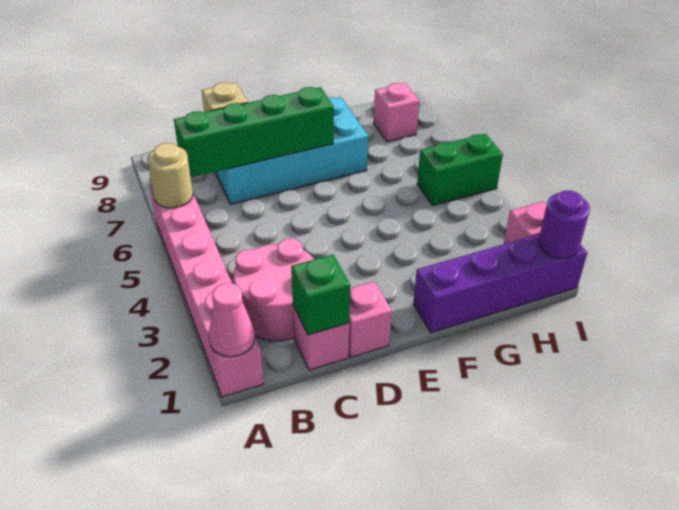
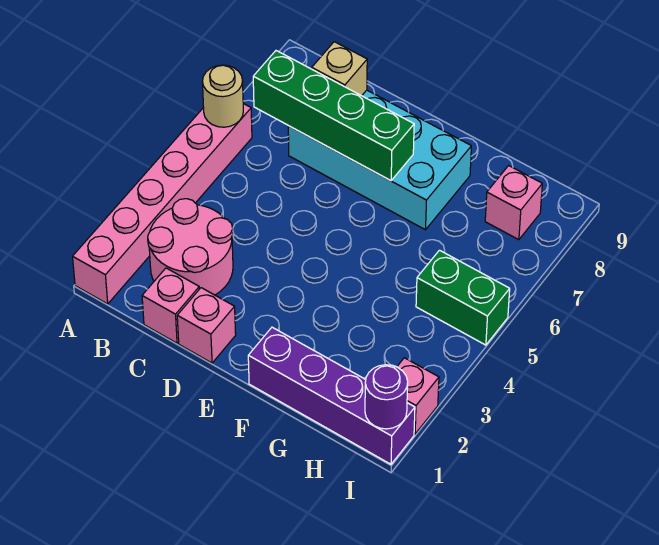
pink cone A1 level 2 -> none
green brick C1 level 2 -> none

